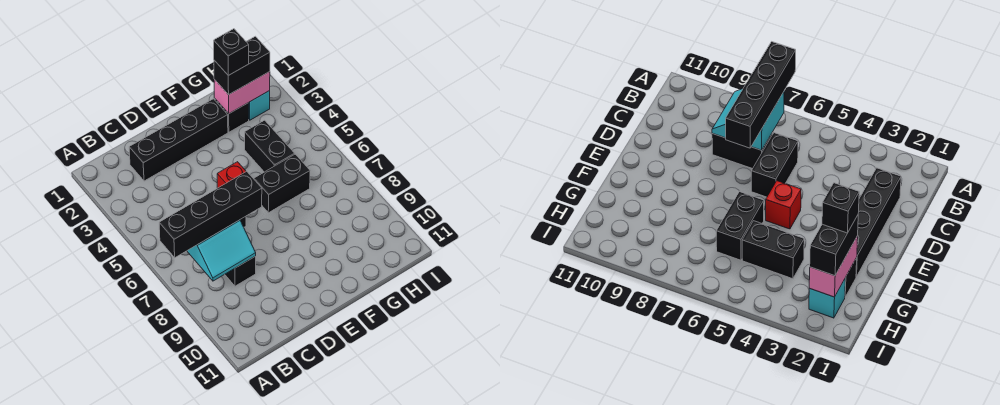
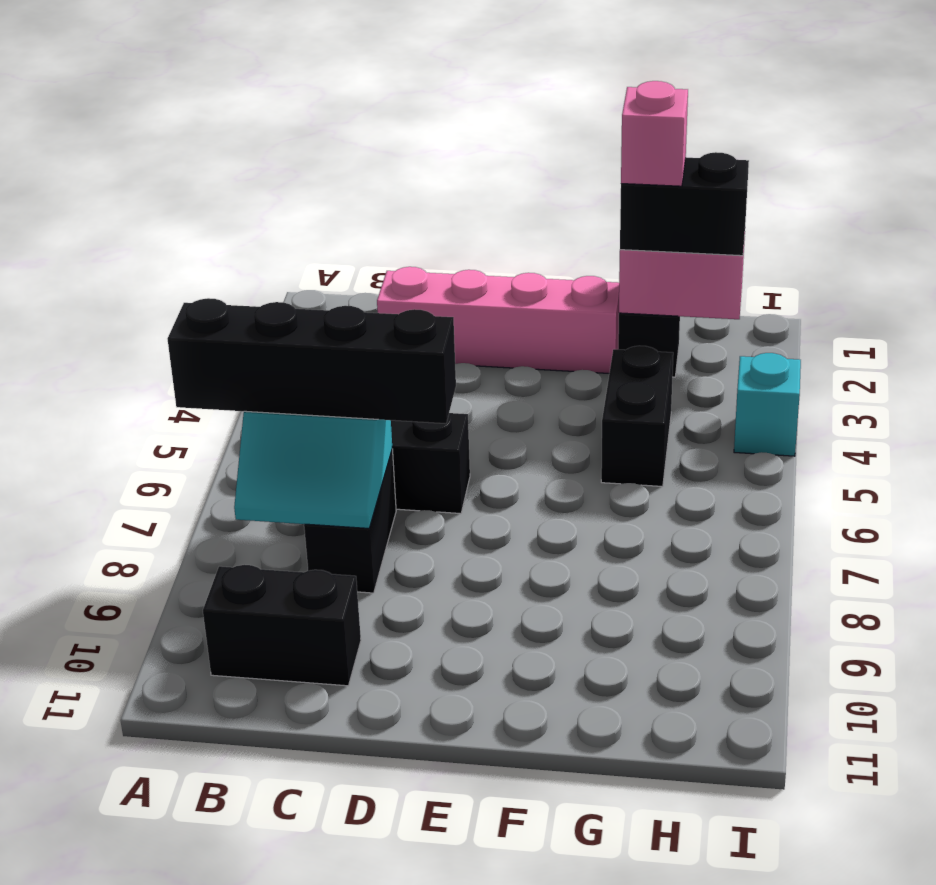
black brick C2:F2 level 1 -> pink brick C2:F2 level 1
red brick E5 level 1 -> none
black brick F6:G6 level 1 -> black brick B10:C10 level 1
black brick G2 level 4 -> pink brick G2 level 4
cyan brick H2 level 1 -> cyan brick I4 level 1

